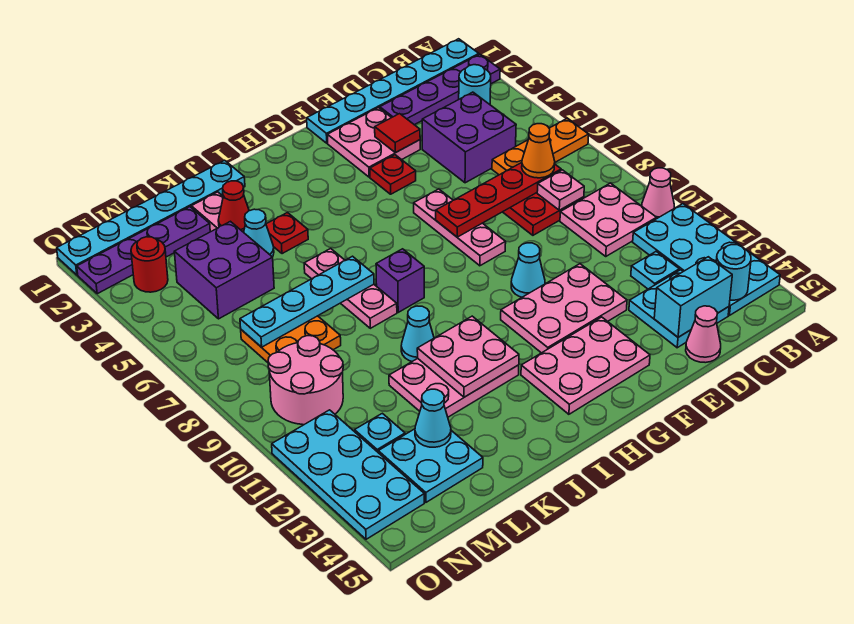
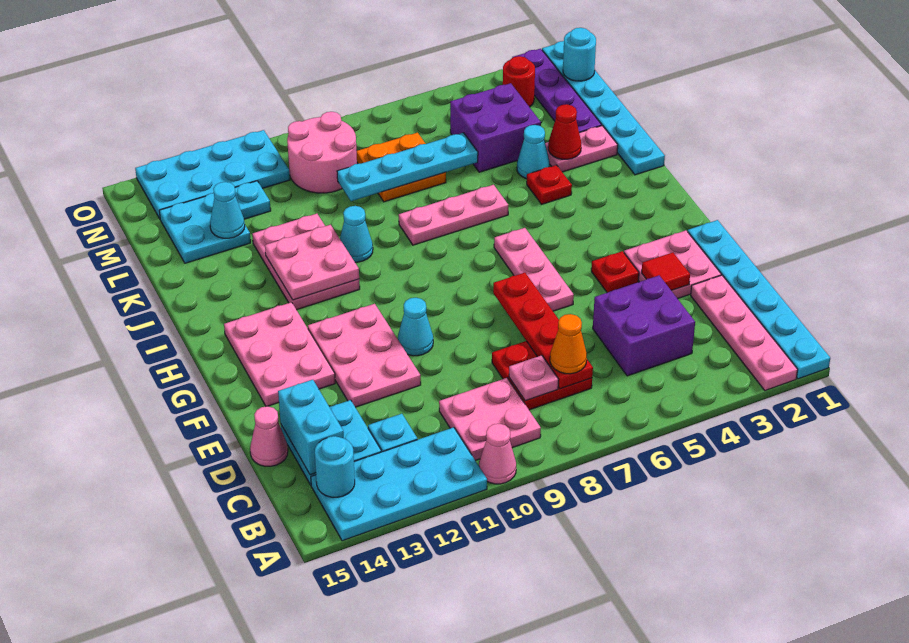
purple plate A2:D2 level 1 -> pink plate A2:D2 level 1
orange plate A6:C6 level 1 -> none
cyan round brick B3 level 1 -> cyan round brick N1 level 2
pink plate F6:F8 level 1 -> pink plate F6:H6 level 1
purple brick I8 level 1 -> none
cyan plate J7:M7 level 2 -> cyan plate L6:L9 level 2

